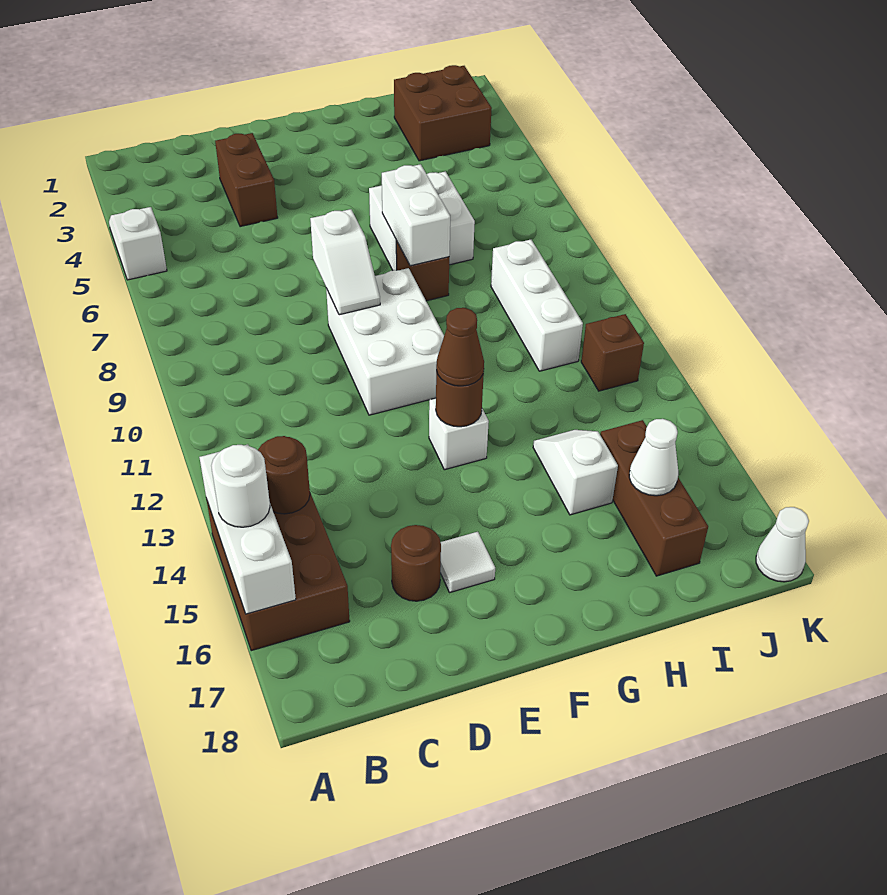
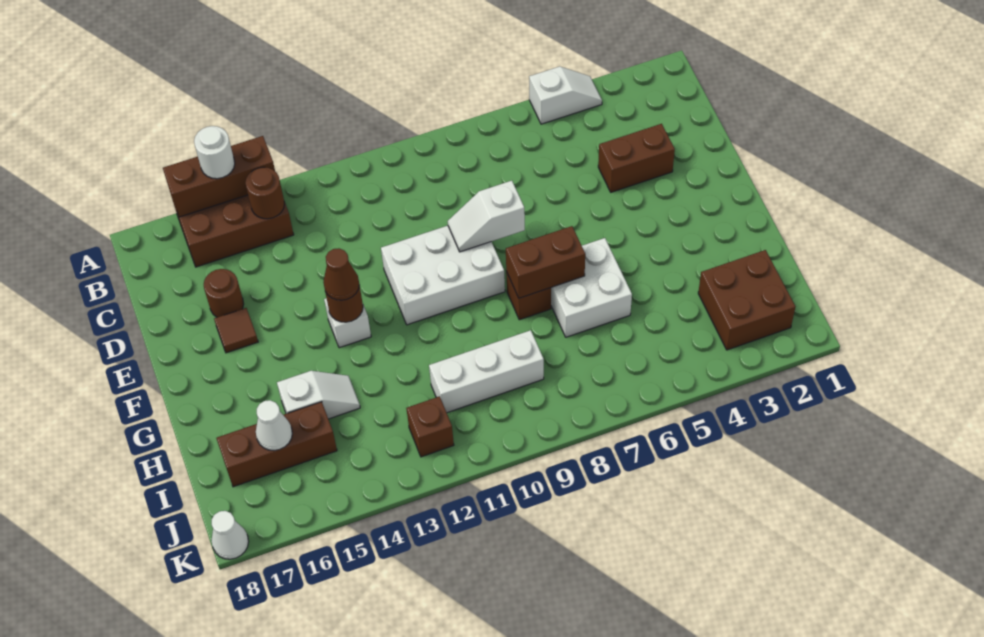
white brick A14:A16 level 2 -> brown brick A14:A16 level 2
white tile E16 level 1 -> brown tile E16 level 1
white brick G7:G8 level 2 -> brown brick G7:G8 level 2

